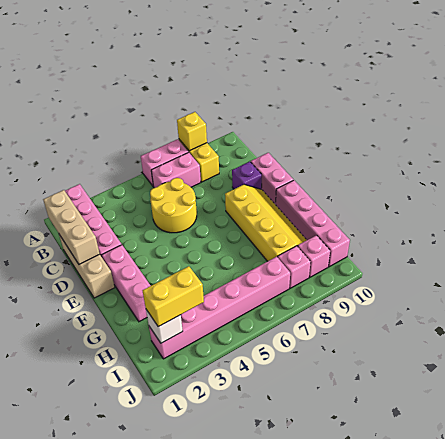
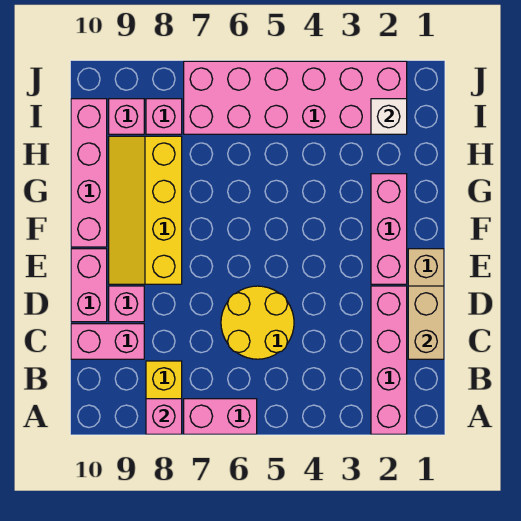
yellow brick A8 level 2 -> pink brick A8 level 2
tan brick B1:D1 level 2 -> tan brick C1:D1 level 2
pink brick B6:B7 level 1 -> pink brick C9:C10 level 1
purple brick D9 level 1 -> pink brick D9 level 1
pink brick I2:I7 level 1 -> pink brick I2:J7 level 1
yellow brick I2:I3 level 3 -> none

